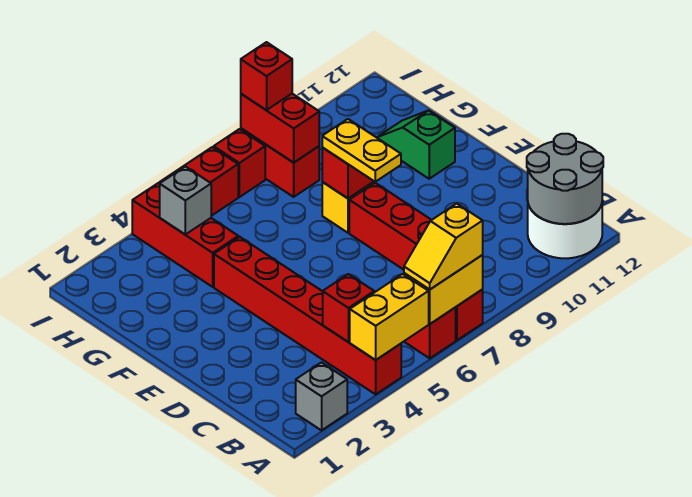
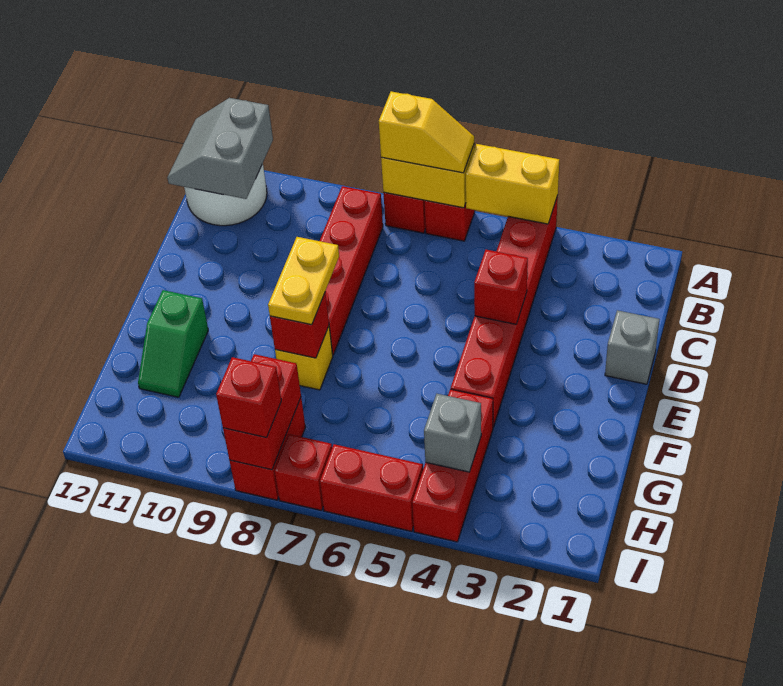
grey brick A2 level 1 -> grey brick D1 level 1
grey round brick A11:B12 level 2 -> grey slope A11:B12 level 2 top 11
red brick B4 level 2 -> red brick D4 level 2

